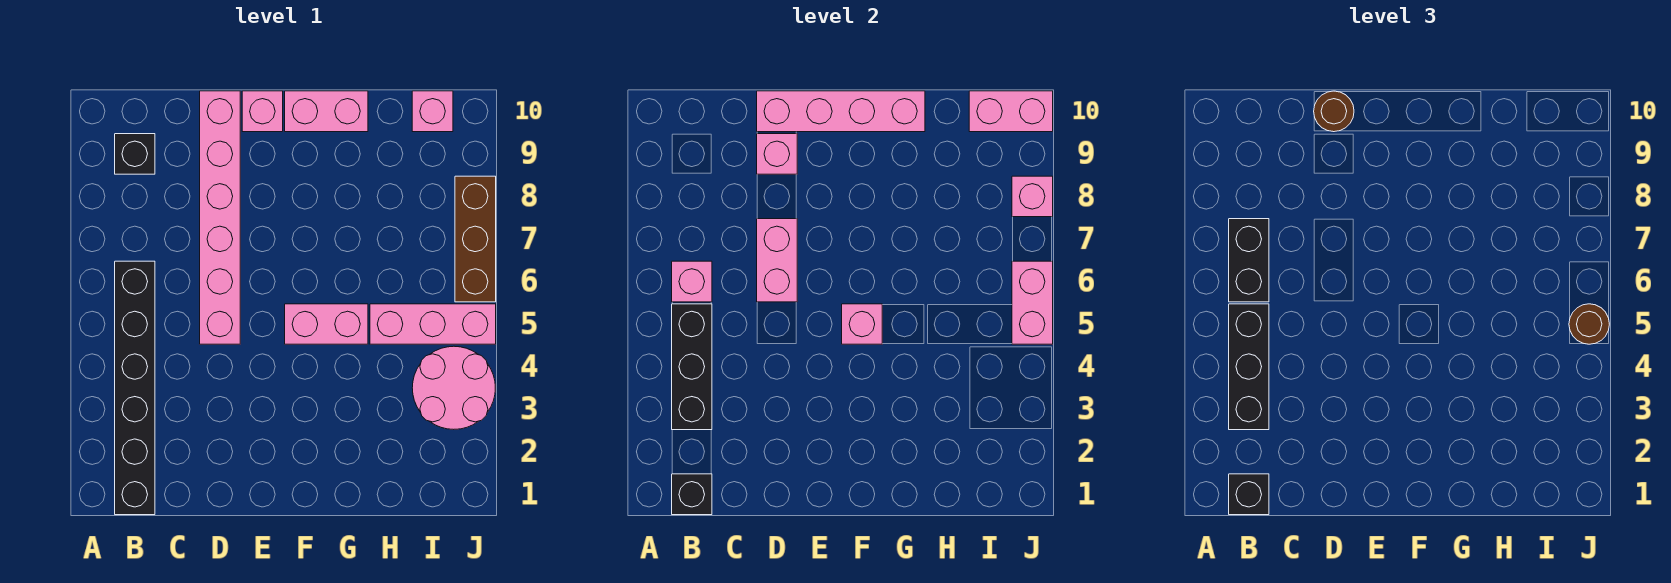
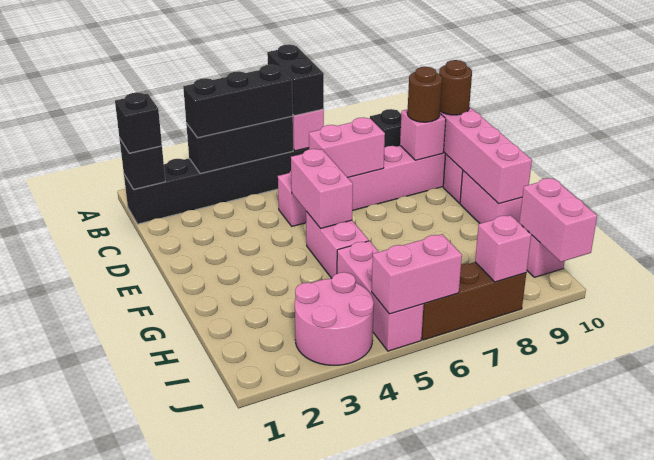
black brick B6:B7 level 3 -> black brick A6:B6 level 3
pink brick F5 level 2 -> pink brick E5:F5 level 2
brown round brick J5 level 3 -> brown round brick D9 level 3

